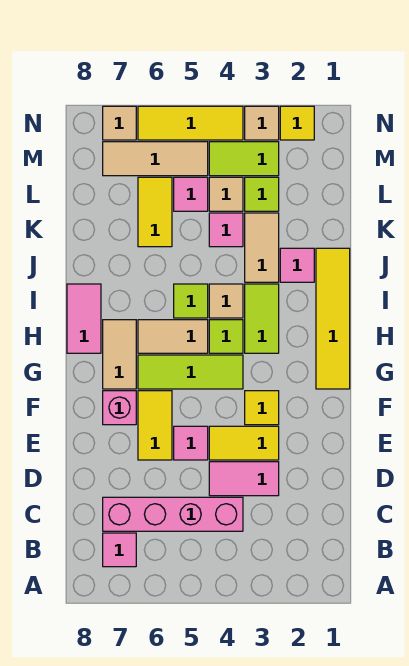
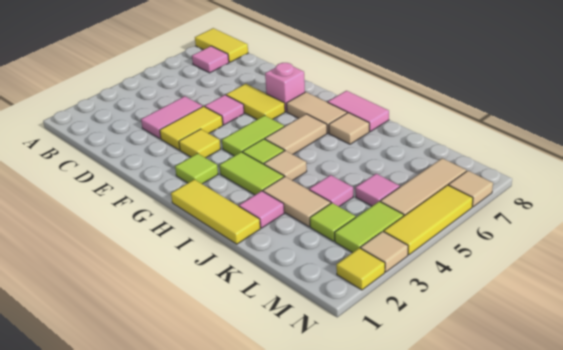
pink brick C4:C7 level 1 -> none
yellow tile G1:J1 level 1 -> yellow tile H1:J1 level 1
lime tile G4:G6 level 1 -> lime tile G4:G5 level 1
lime tile I5 level 1 -> lime tile G2 level 1
yellow tile K6:L6 level 1 -> yellow tile A8:B8 level 1
tan tile L4 level 1 -> tan tile I7 level 1

